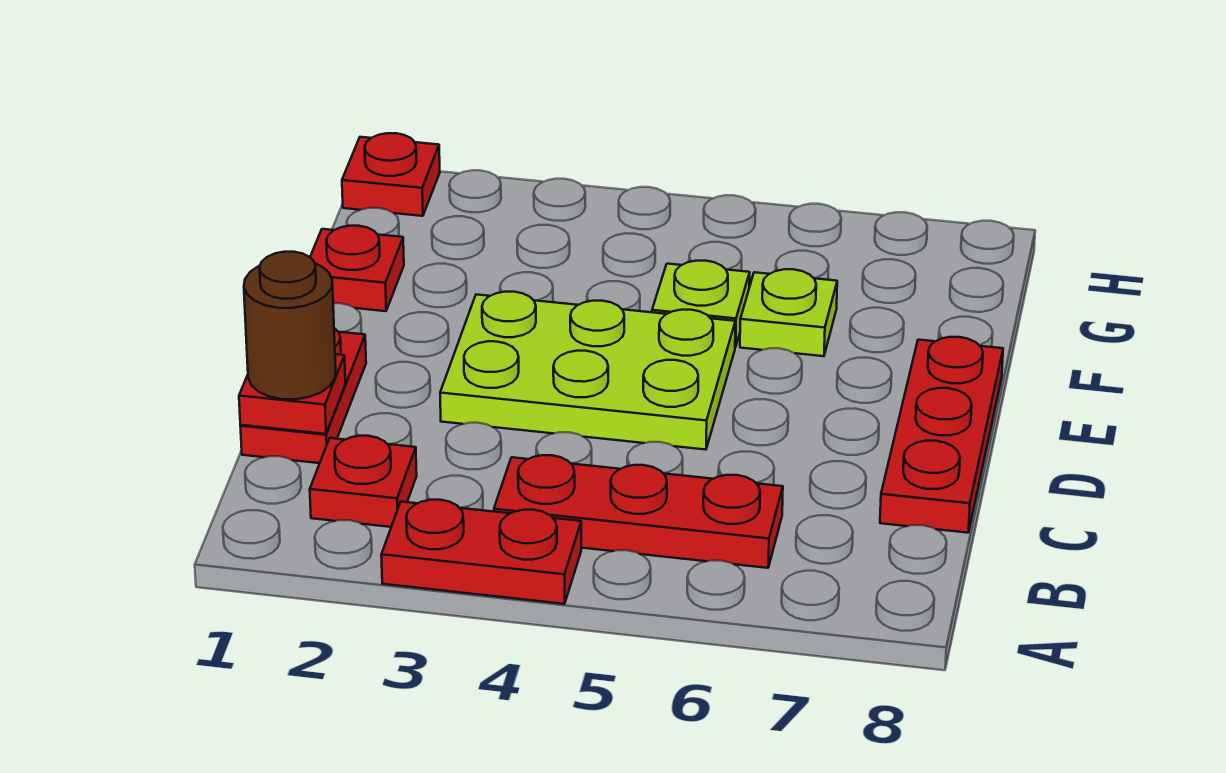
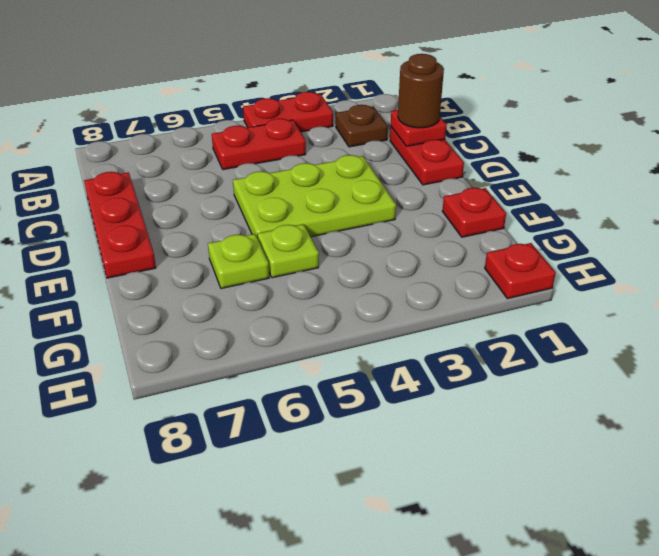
red plate B2 level 1 -> brown plate B2 level 1
red plate B4:B6 level 1 -> red plate B4:B5 level 1

